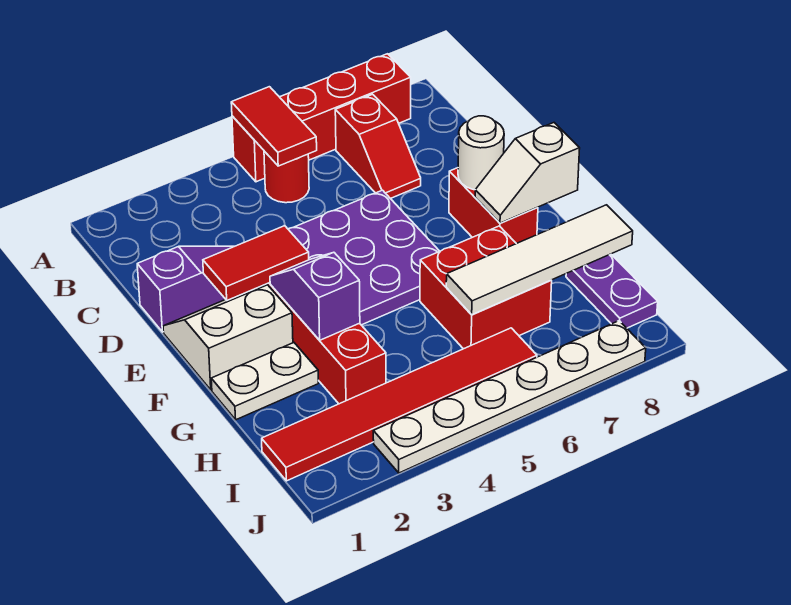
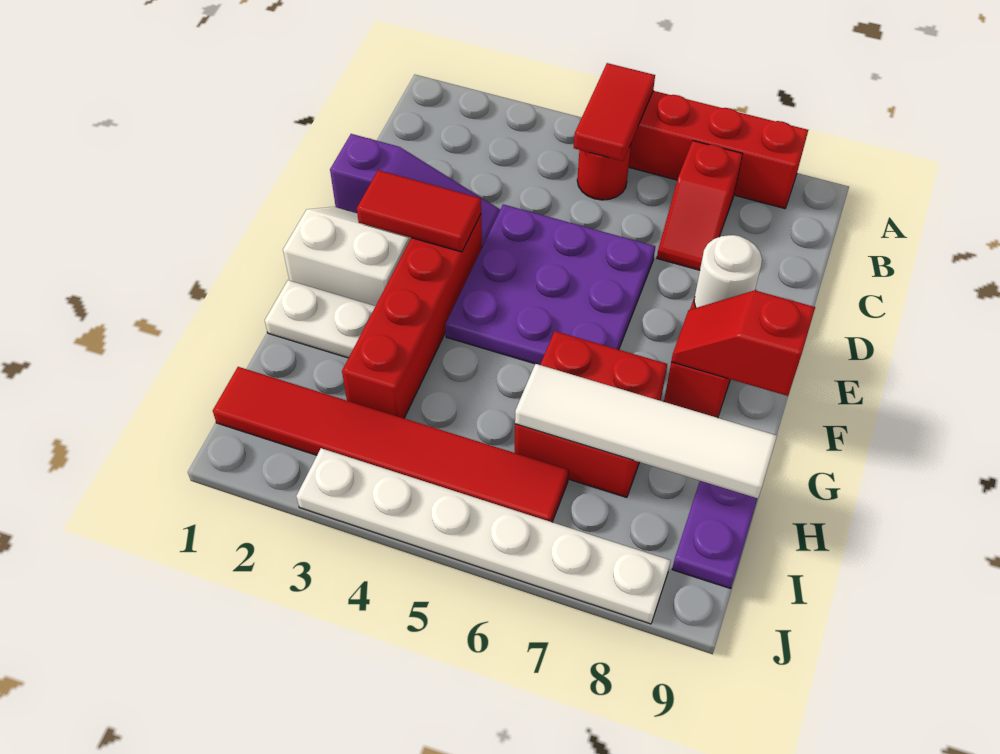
purple slope F3:G3 level 2 top G -> none
white slope F8:F9 level 2 top 9 -> red slope F8:F9 level 2 top 9

